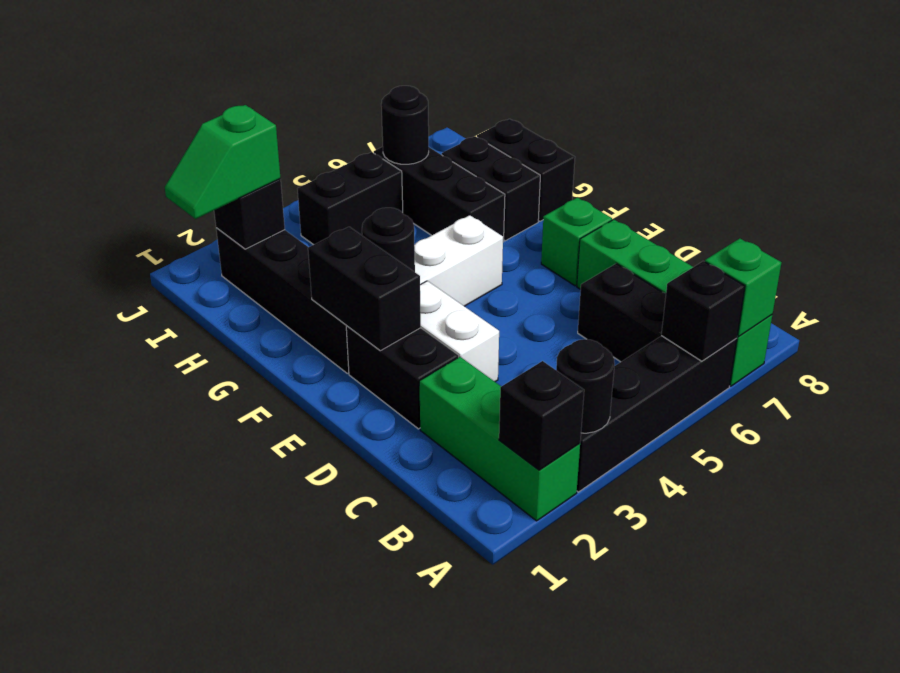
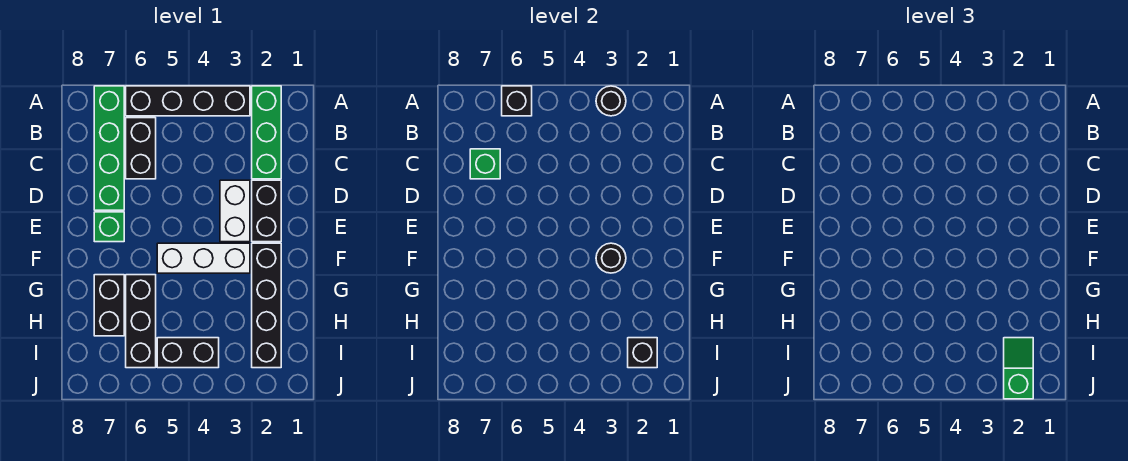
black brick A2 level 2 -> none
green brick A7 level 2 -> green brick C7 level 2
black brick E2:F2 level 2 -> none
black brick G8:H8 level 1 -> none
green slope I1:I2 level 3 top 2 -> green slope I2:J2 level 3 top J
black round brick I6 level 2 -> none

